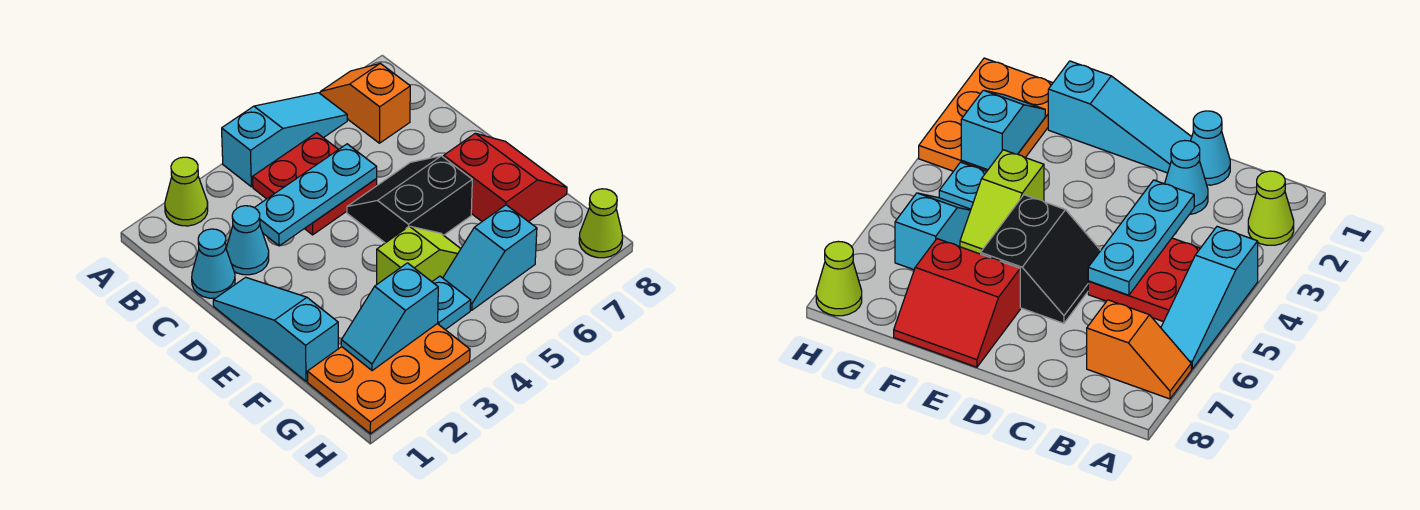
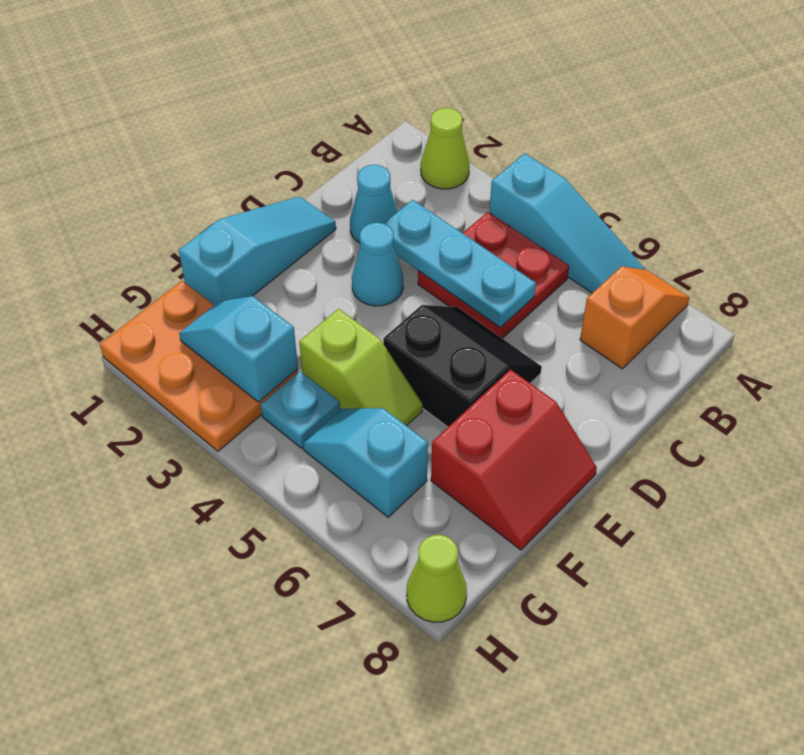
cyan cone C1 level 1 -> cyan cone D3 level 1

